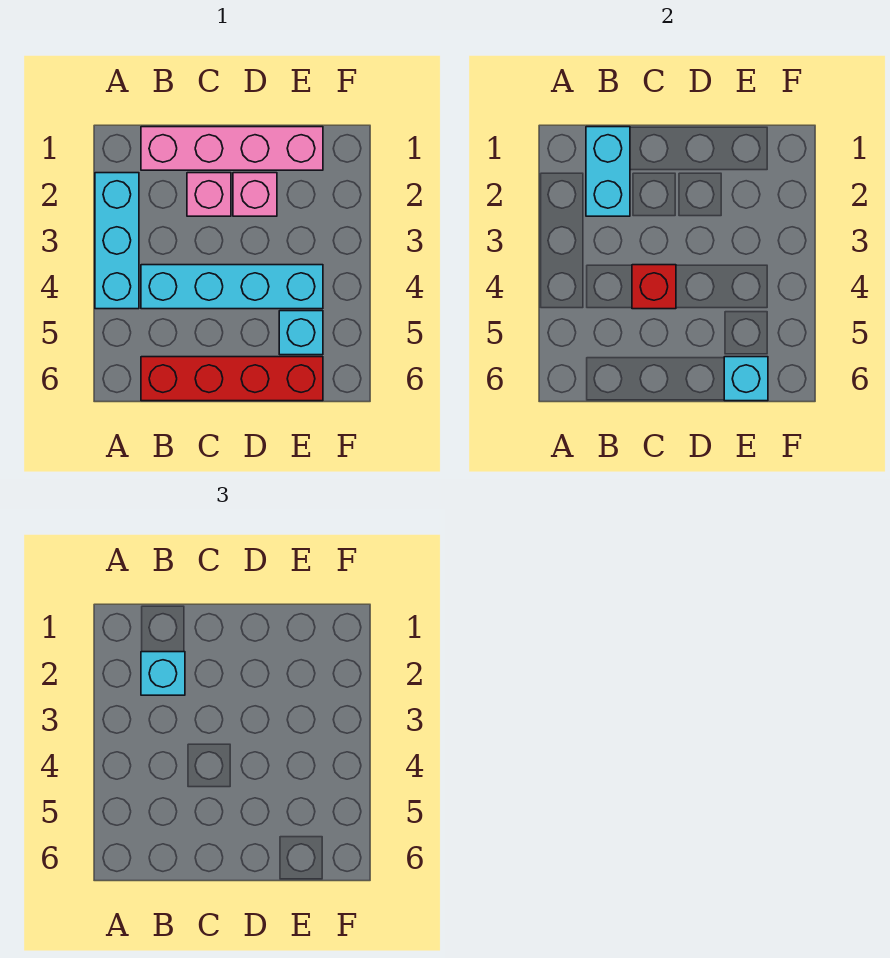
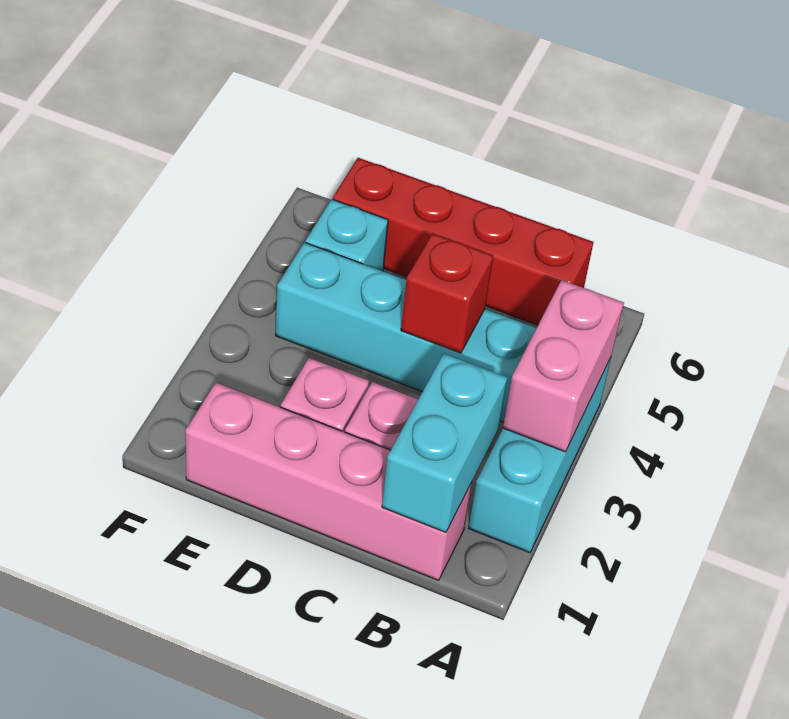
none -> pink brick A3:A4 level 2
cyan brick B2 level 3 -> none
cyan brick E6 level 2 -> none

